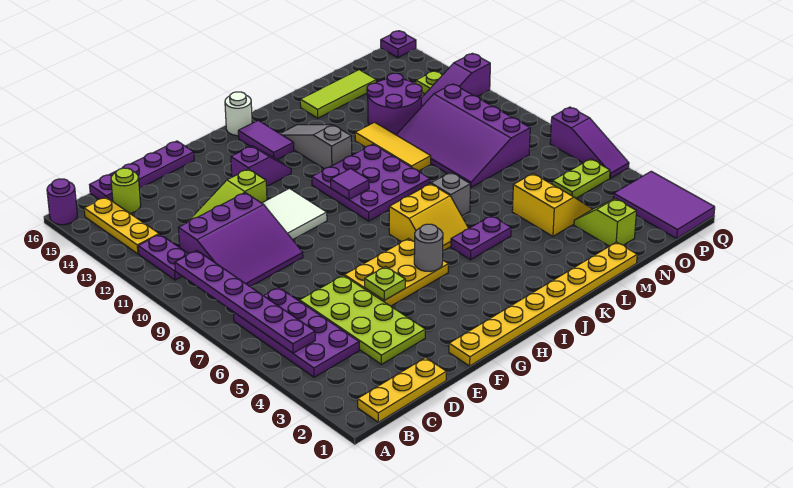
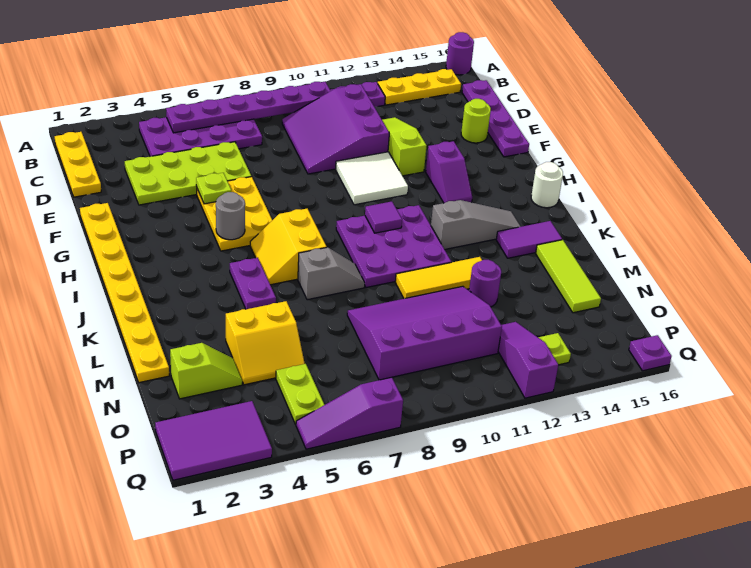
lime round brick C15 level 1 -> lime round brick E15 level 1
purple tile I14:I15 level 1 -> purple tile K14:K15 level 1
purple round brick M12:N13 level 1 -> purple round brick M12 level 1

